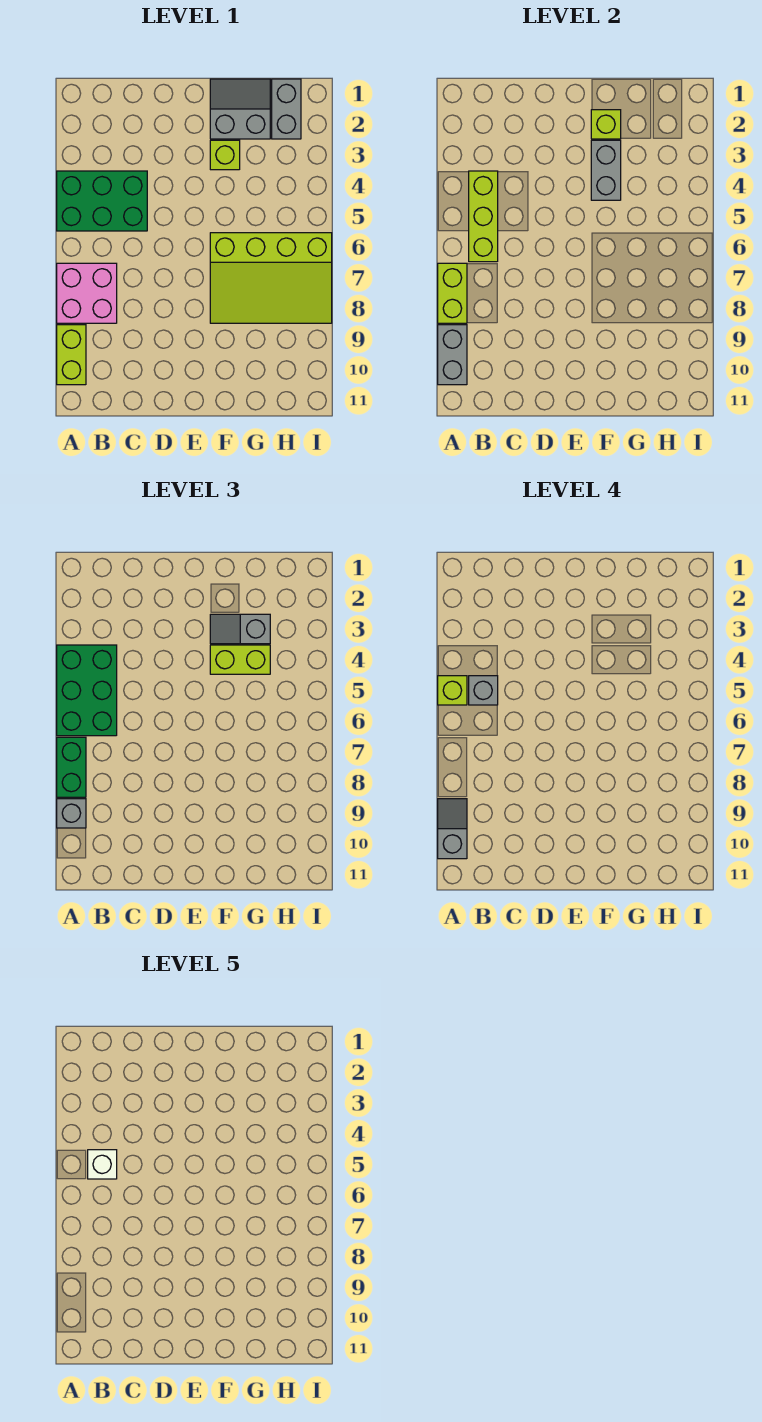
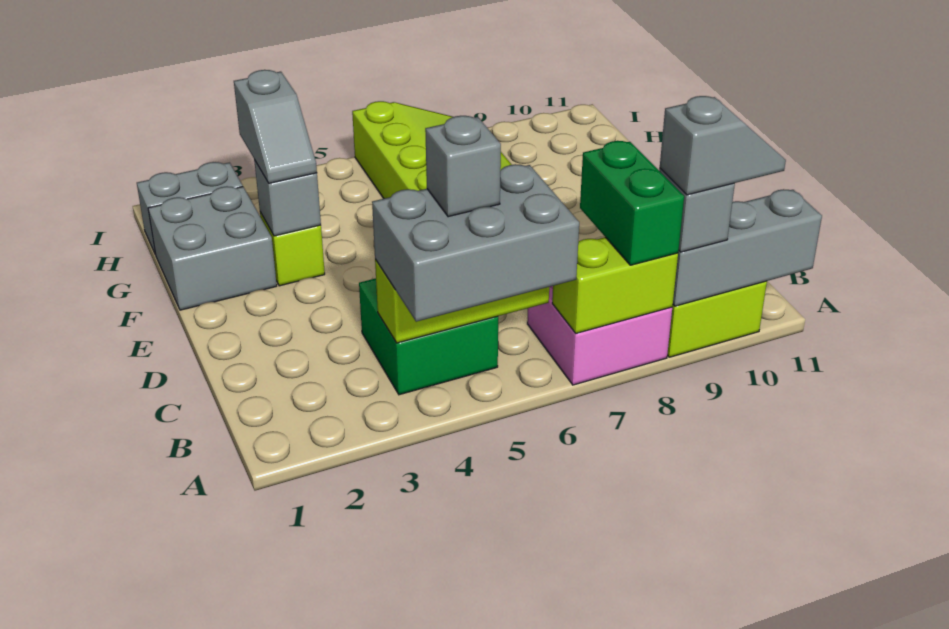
green brick A4:C5 level 1 -> green brick B4:C5 level 1
green brick A4:B6 level 3 -> grey brick A4:B6 level 3
lime brick A5 level 4 -> none
green brick A7:A8 level 3 -> green brick A8:B8 level 3
grey brick A9:A10 level 2 -> grey brick A9:A11 level 2
grey slope A9:A10 level 4 top 10 -> grey slope A9:A10 level 4 top 9
white brick B5 level 5 -> none
grey slope F1:G2 level 1 top 2 -> grey brick F1:G2 level 1
lime brick F2 level 2 -> none
grey brick F3:F4 level 2 -> grey brick F3 level 2
lime brick F4:G4 level 3 -> none

